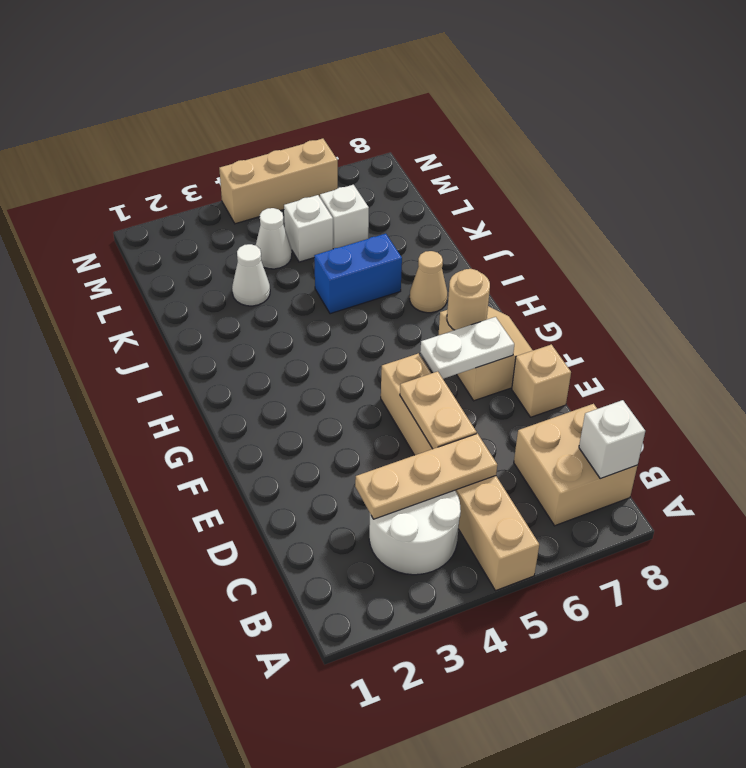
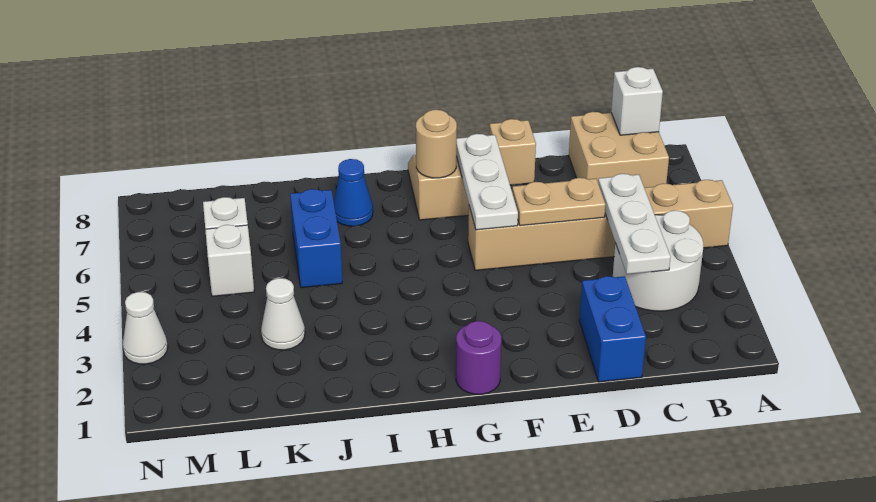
tan plate C3:C5 level 2 -> white plate C3:C5 level 2
none -> blue brick D1:D2 level 1
white plate F6:F7 level 2 -> white plate F5:F7 level 2
none -> purple round brick G1 level 1
tan cone I7 level 1 -> blue cone I7 level 1
white cone L4 level 1 -> white cone N3 level 1
tan brick N4:N6 level 1 -> none

